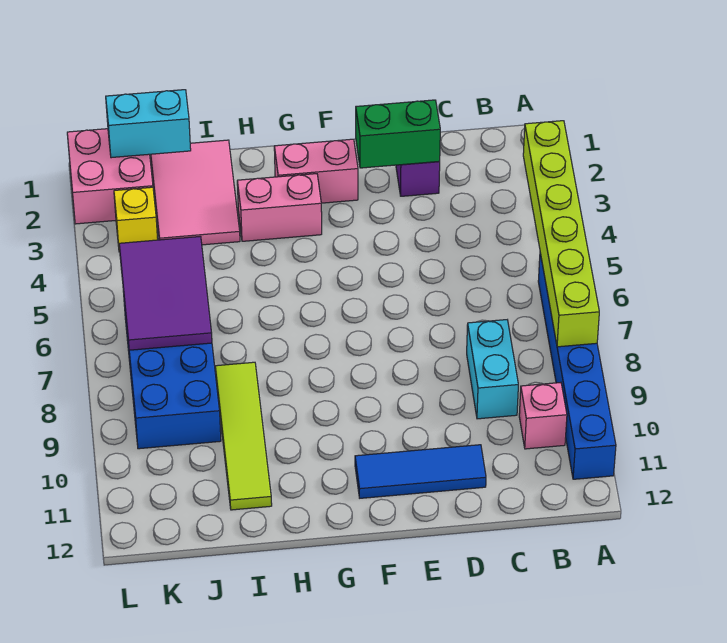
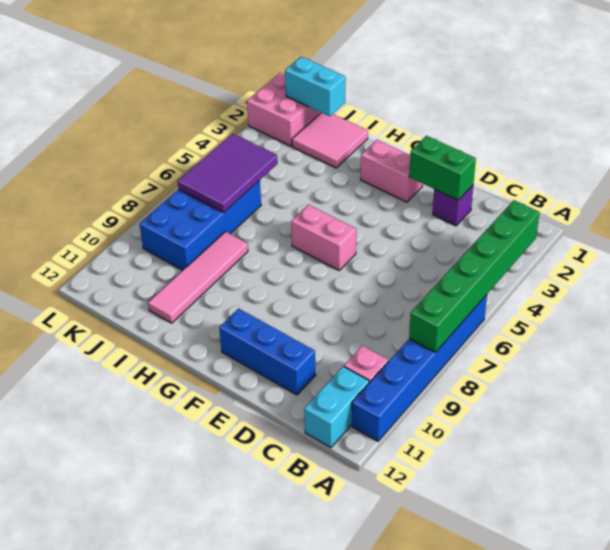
lime brick A3:A8 level 2 -> green brick A3:A8 level 2
cyan brick C8:C9 level 1 -> cyan brick B11:B12 level 1
blue tile D11:F11 level 1 -> blue brick D11:F11 level 1
pink brick G3:H3 level 1 -> pink brick F6:G6 level 1
pink tile I1:J3 level 1 -> pink tile I1:J2 level 1
lime tile I8:I11 level 1 -> pink tile I8:I11 level 1
yellow brick K3 level 1 -> none

